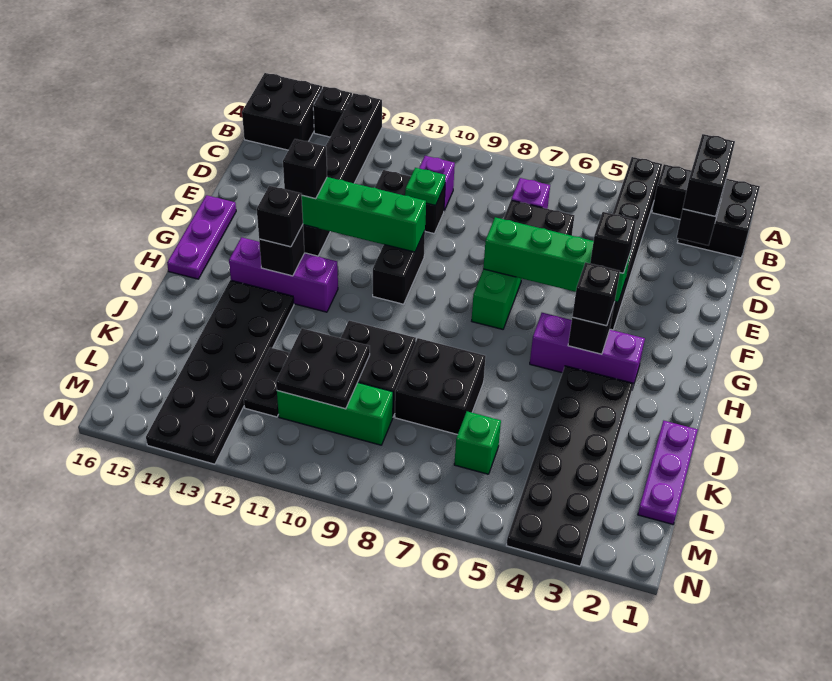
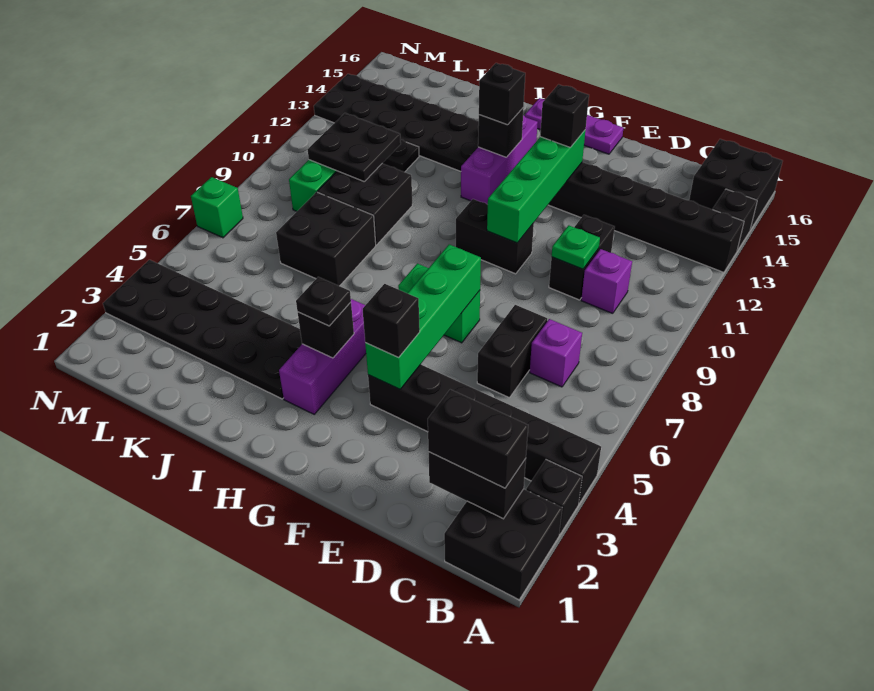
black brick H4 level 3 -> black plate H4 level 3
purple plate J1:L1 level 1 -> none
green brick L6 level 1 -> green brick N7 level 1

